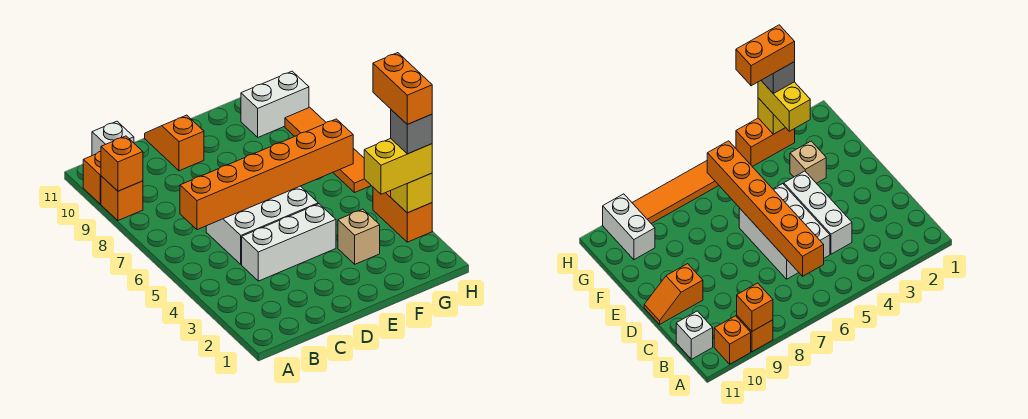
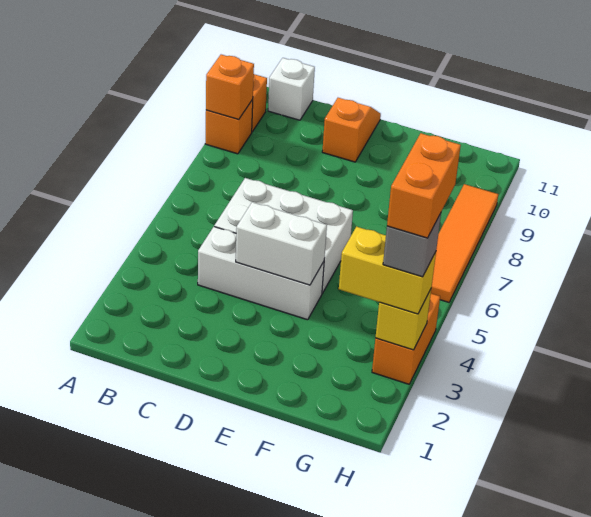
orange brick B6:G6 level 2 -> none
tan brick F3 level 1 -> none
white brick G10:H10 level 1 -> white brick D4:E4 level 2

